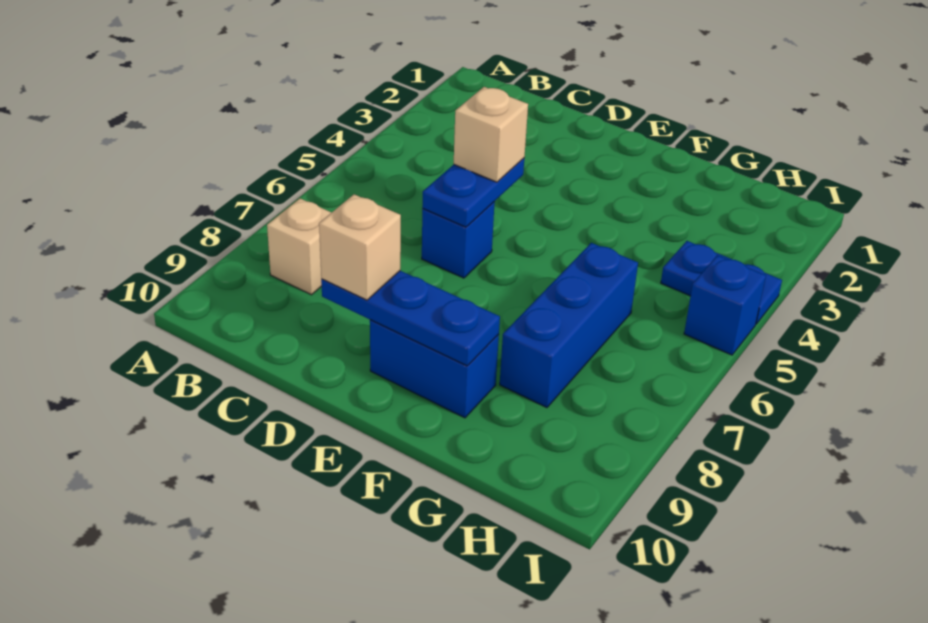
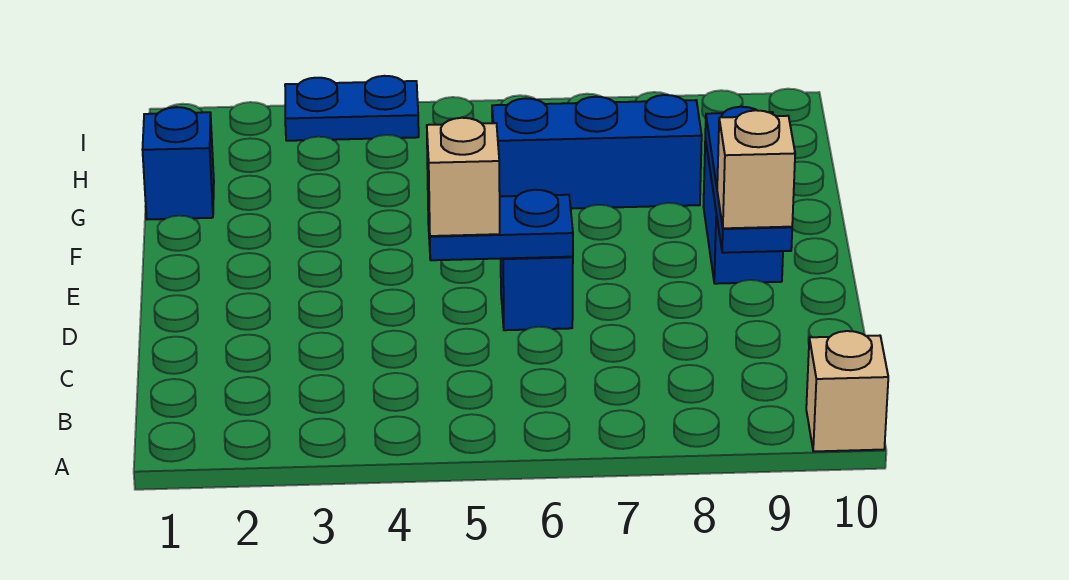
tan brick B8 level 1 -> tan brick A10 level 1
blue plate H4:I4 level 1 -> blue plate I3:I4 level 1
blue brick I5 level 1 -> blue brick G1 level 1

